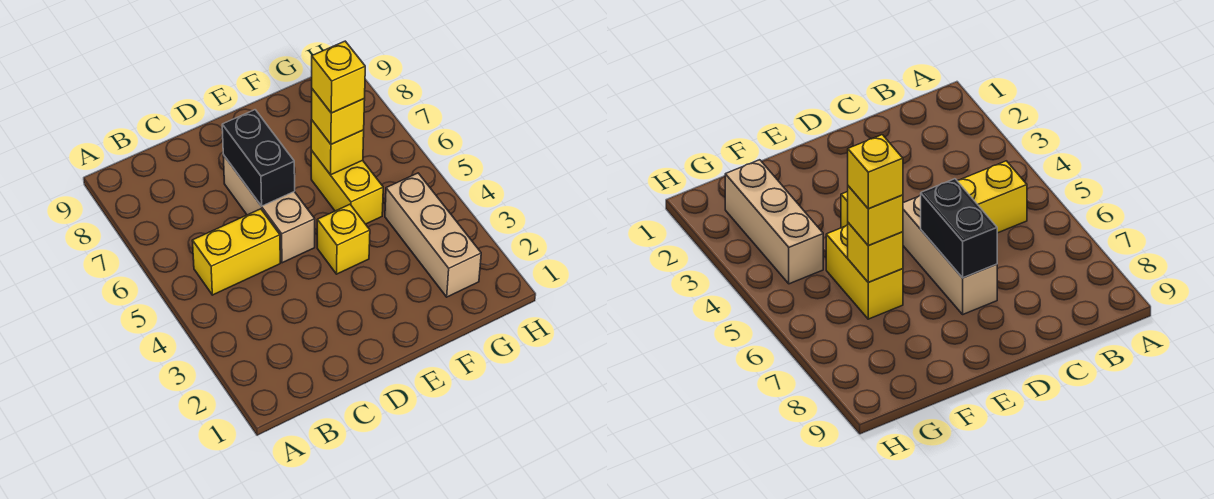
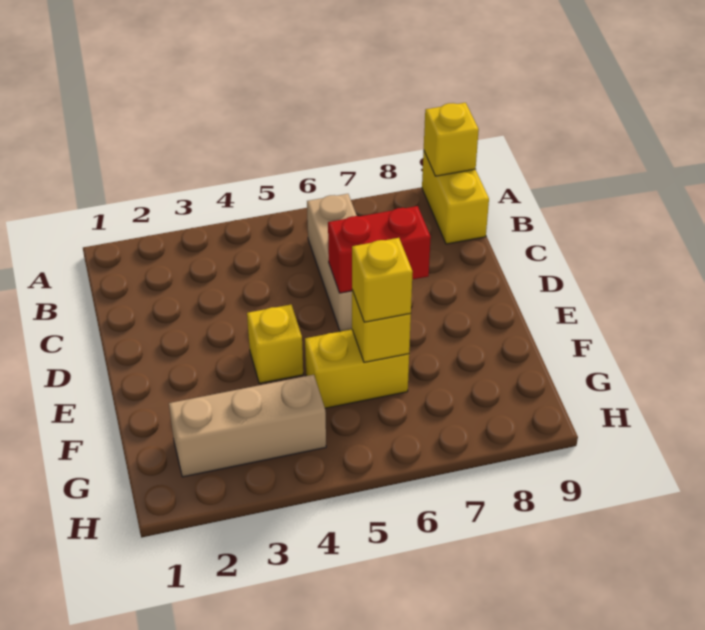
yellow brick B5:C5 level 1 -> yellow brick A9:B9 level 1
tan brick D5:D7 level 1 -> tan brick B6:D6 level 1
black brick D6:D7 level 2 -> red brick D6:D7 level 2
yellow brick F6 level 4 -> yellow brick A9 level 2

